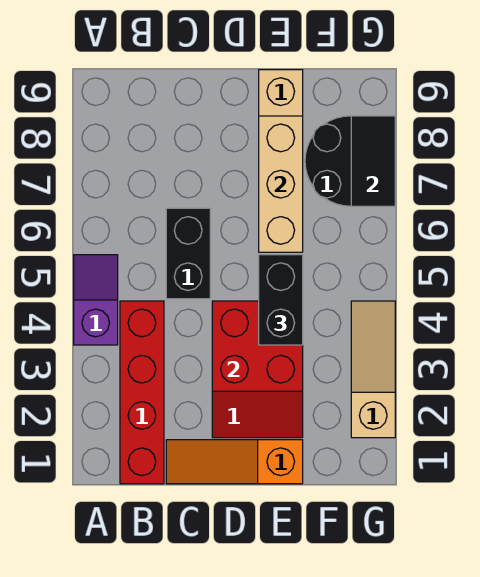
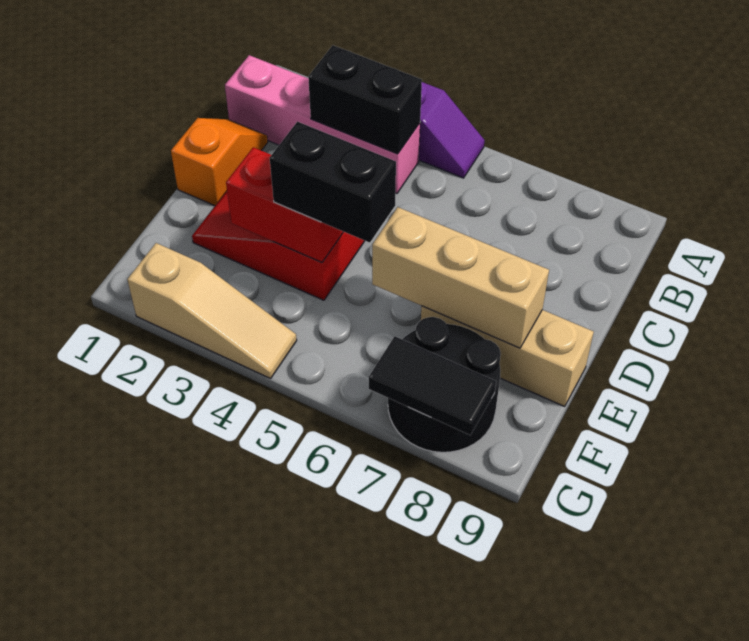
red brick B1:B4 level 1 -> pink brick B1:B4 level 1
orange slope C1:E1 level 1 top E -> orange slope C1:D1 level 1 top D
black brick C5:C6 level 1 -> black brick B3:B4 level 2
red brick D3:E4 level 2 -> red brick E3:E4 level 2

